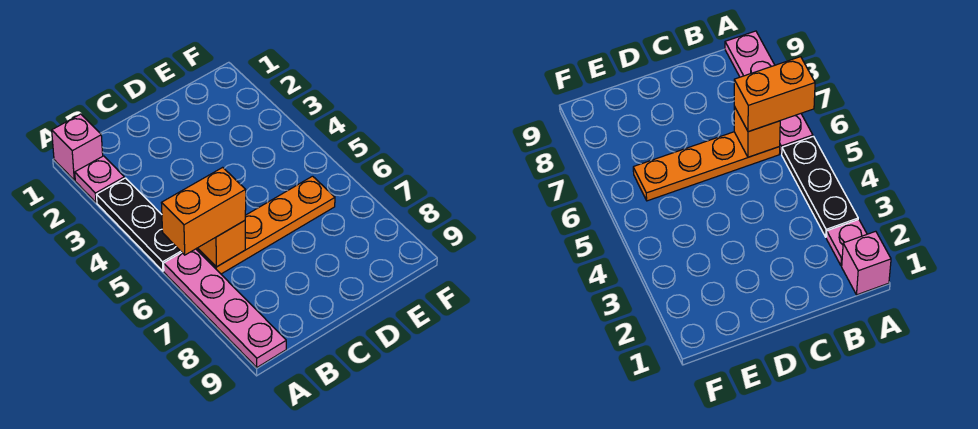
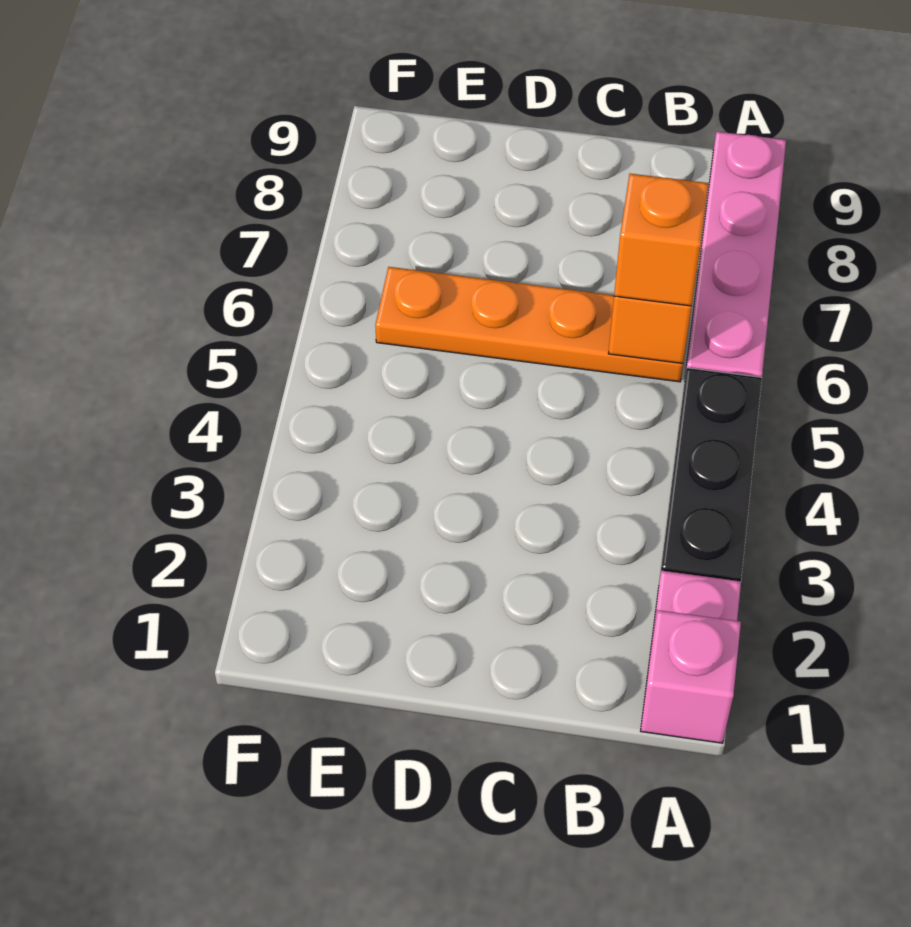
orange brick A6:B6 level 3 -> orange brick B6 level 3

